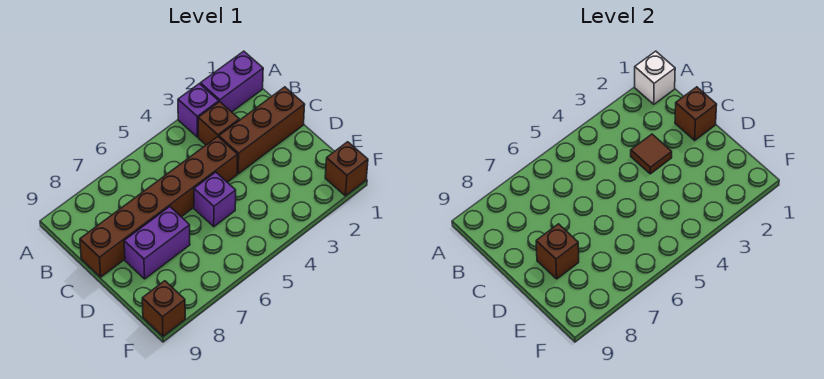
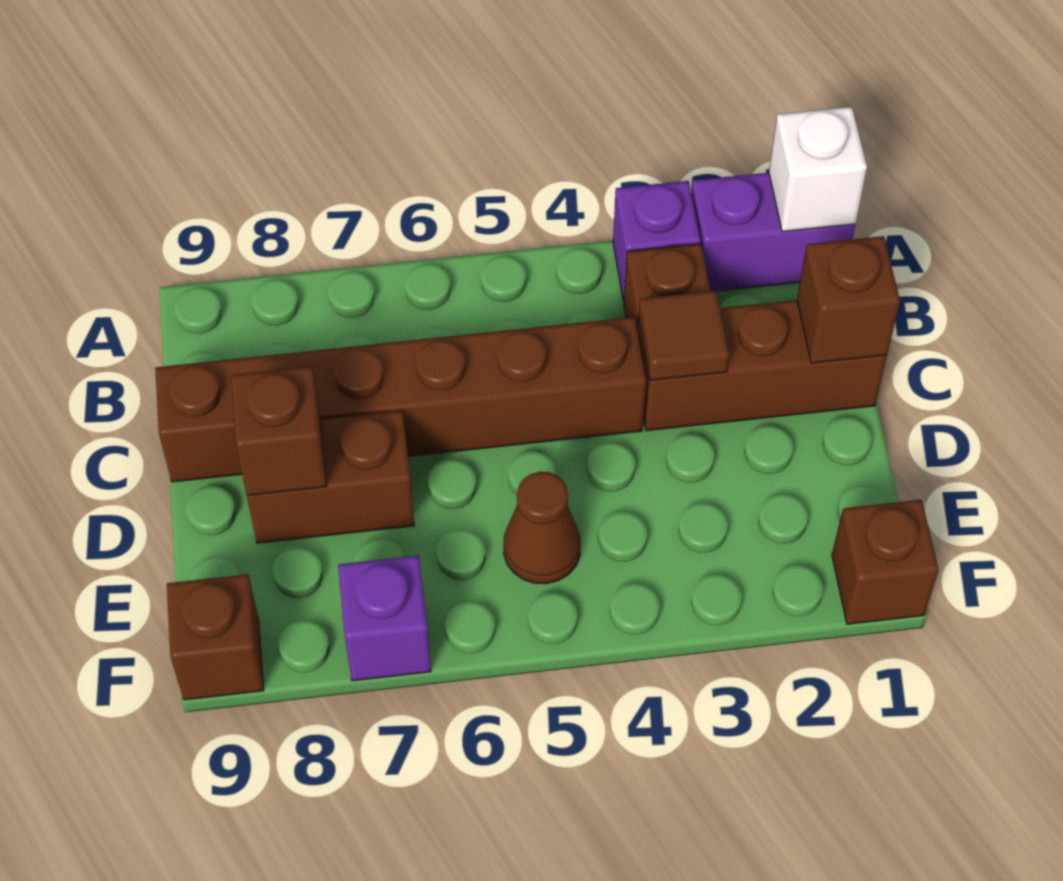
purple brick D5 level 1 -> purple brick F7 level 1
purple brick D7:D8 level 1 -> brown brick D7:D8 level 1
none -> brown cone E5 level 1

